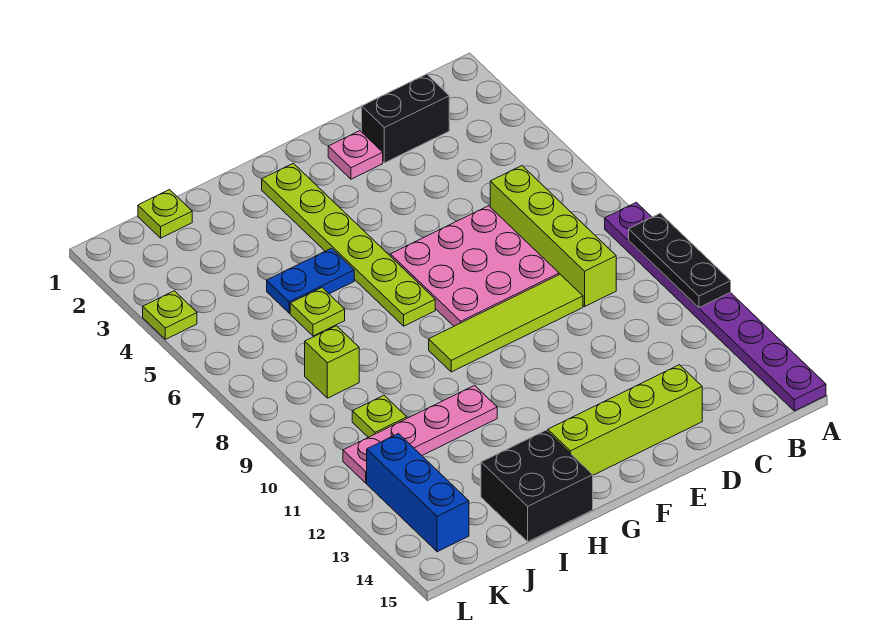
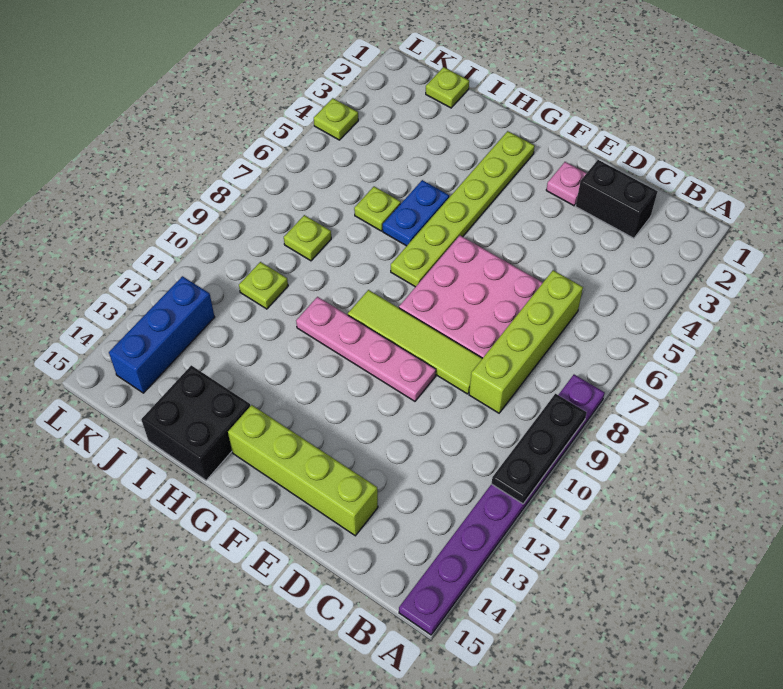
blue plate H5:I5 level 1 -> blue plate H5:H6 level 1
pink plate H11:K11 level 1 -> pink plate E10:H10 level 1
lime brick J8 level 1 -> lime plate J8 level 1

